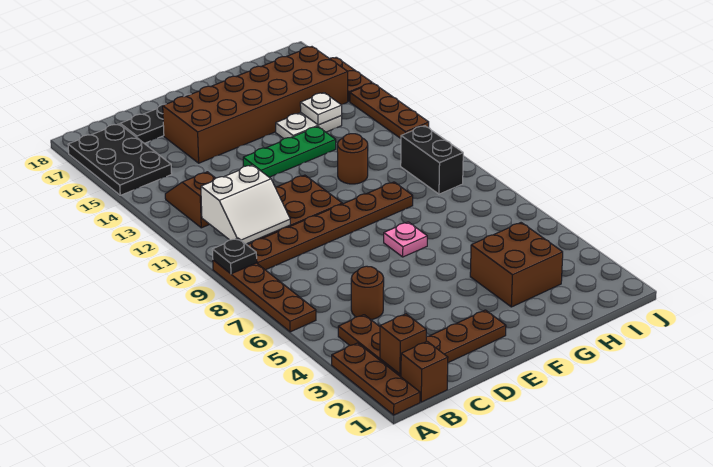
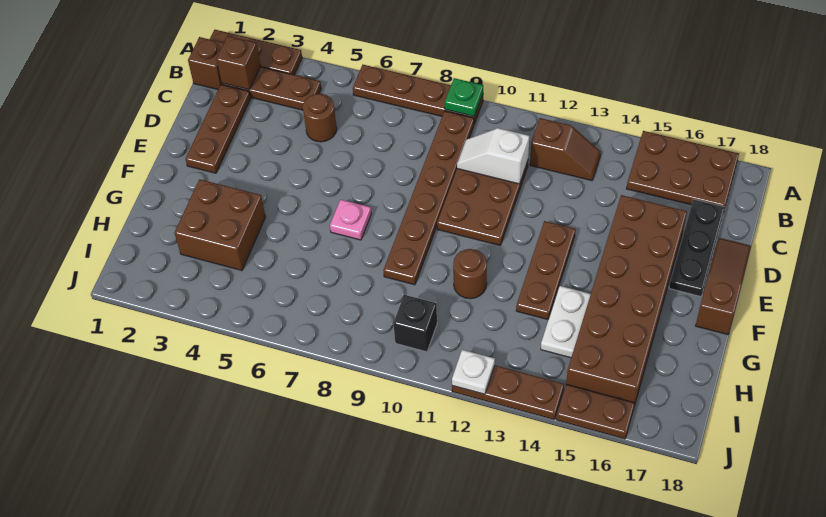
black plate A9 level 2 -> green plate A9 level 2
black plate A15:B17 level 1 -> brown plate A15:B17 level 1
white slope B10:C11 level 2 top 11 -> white slope C10:C11 level 2 top 11
none -> brown slope D18:F18 level 1 top F
green plate E13:G13 level 1 -> brown plate E13:G13 level 1
white plate H14 level 2 -> white plate J12 level 2
black brick I9:I10 level 1 -> black brick I10 level 1

